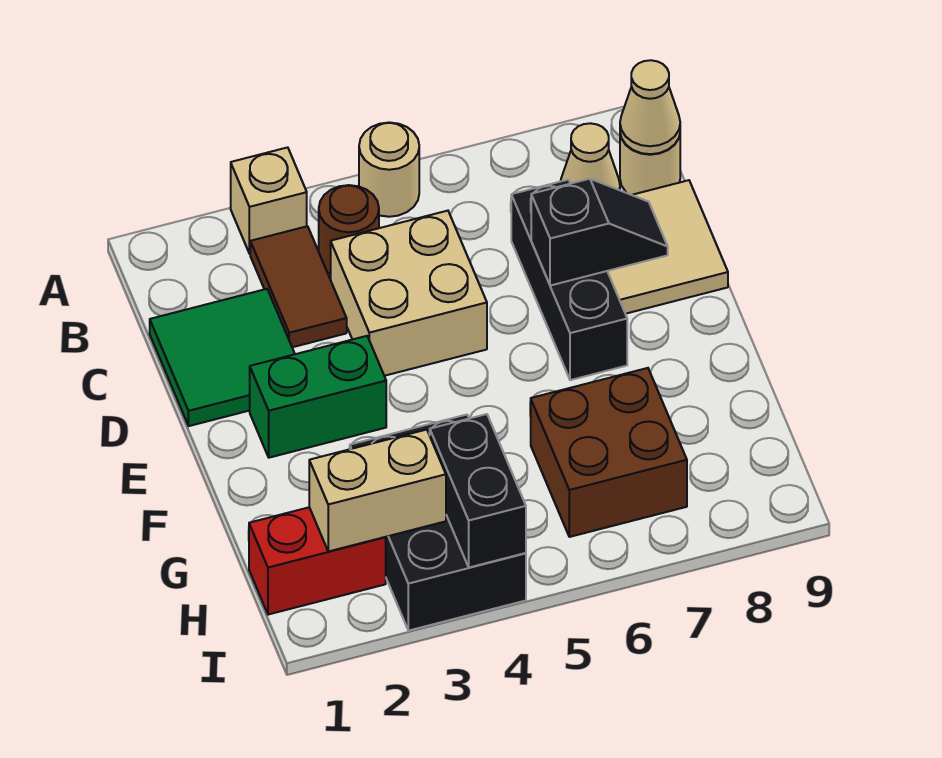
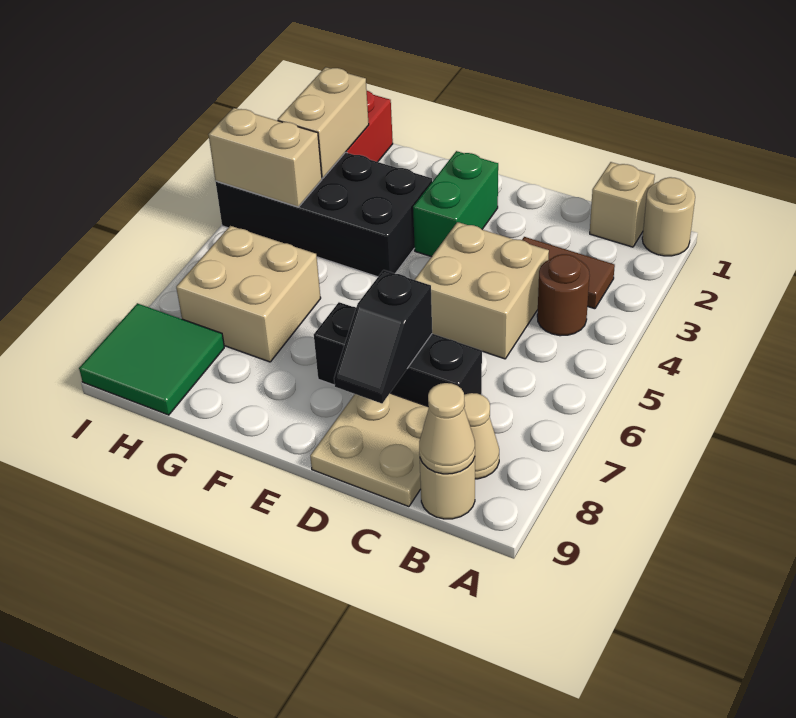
tan brick A3 level 1 -> tan brick B1 level 1
tan round brick A5 level 1 -> tan round brick A1 level 1
green tile C1:D2 level 1 -> green tile H8:I9 level 1
tan tile C8:D9 level 1 -> tan plate C8:D9 level 1
black brick G3:I4 level 1 -> black brick F3:I4 level 1
brown brick G6:H7 level 1 -> tan brick G6:H7 level 1
black brick H4:I4 level 2 -> tan brick H4:I4 level 2

